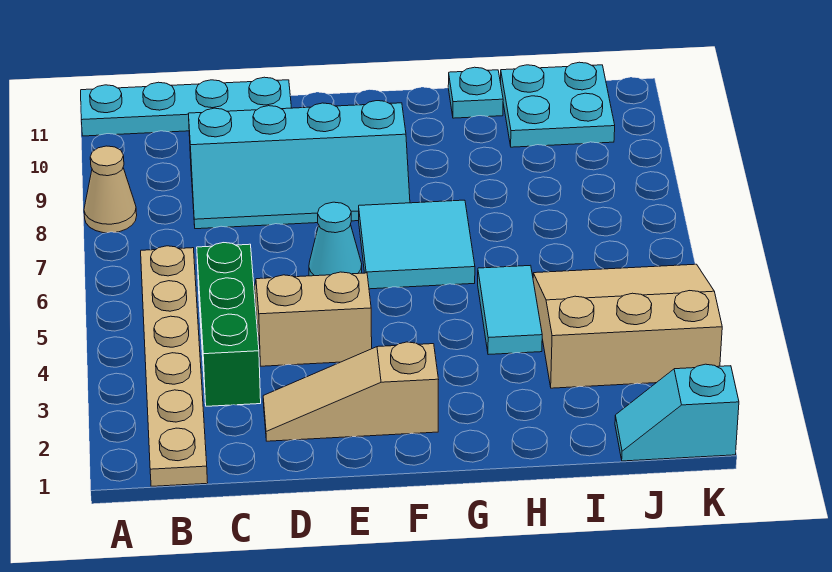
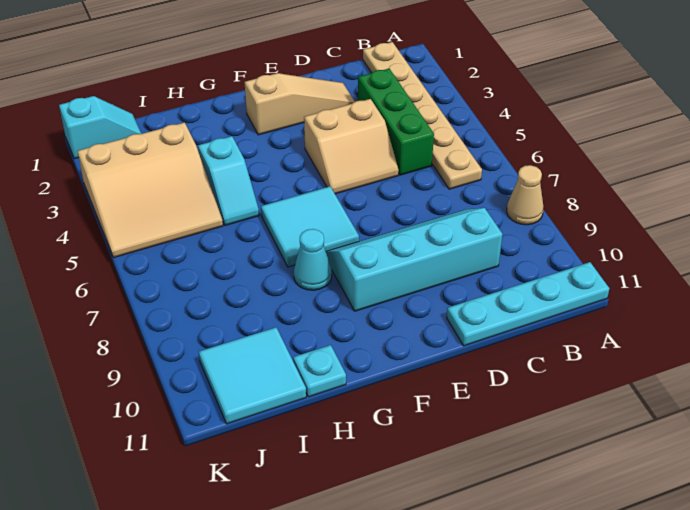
cyan cone E6 level 1 -> cyan cone G8 level 1
cyan tile H4:H5 level 1 -> cyan slope H4:H5 level 1 top 4
cyan plate I10:J11 level 1 -> cyan tile I10:J11 level 1

